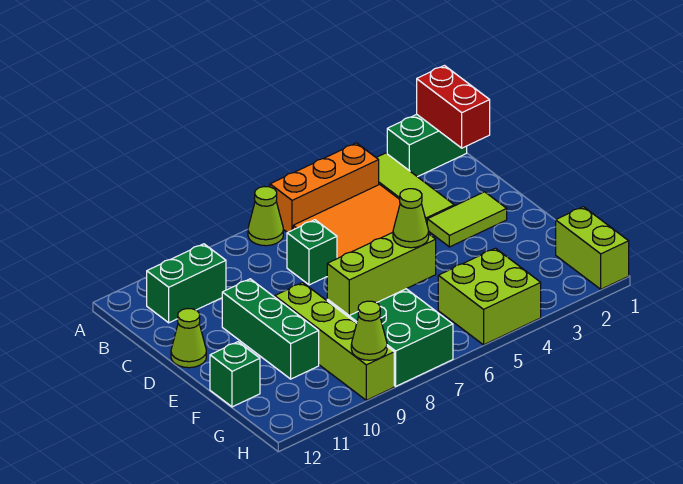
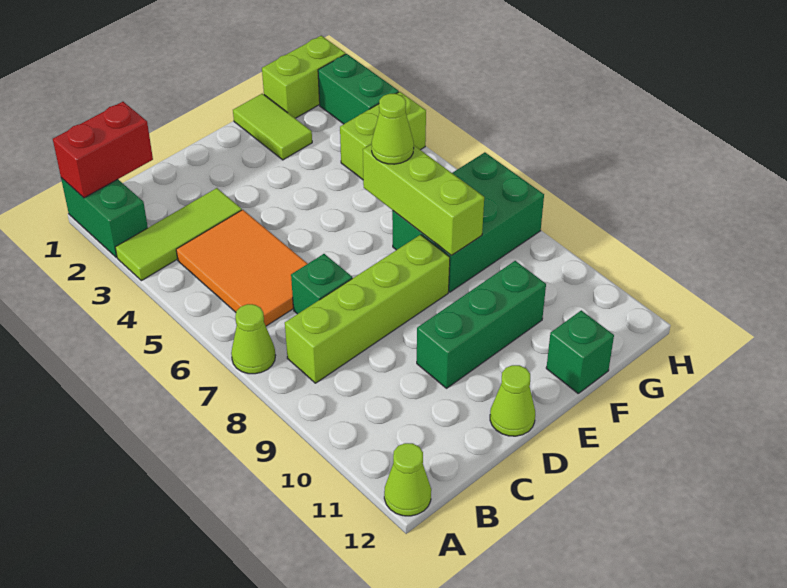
orange brick A4:A6 level 1 -> none
green brick B10:B11 level 1 -> green brick H2:H3 level 1
lime tile D2:D3 level 1 -> lime tile F1:F2 level 1
lime brick E9:H9 level 1 -> lime brick B8:E8 level 1
lime brick G4:H5 level 1 -> lime brick G4:H4 level 1
lime cone H9 level 2 -> lime cone A12 level 1

